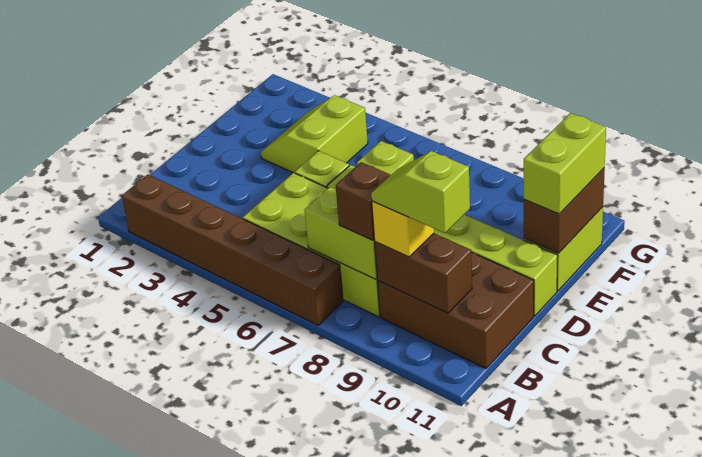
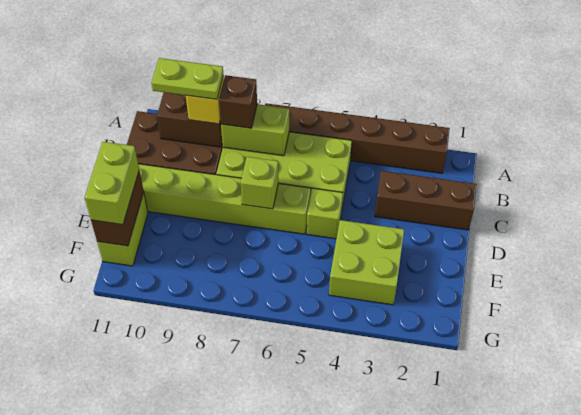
lime slope B9:B10 level 4 top 10 -> lime plate B9:B10 level 4
none -> brown brick C1:C3 level 1
lime slope E3:F4 level 1 top 4 -> lime brick E3:F4 level 1

